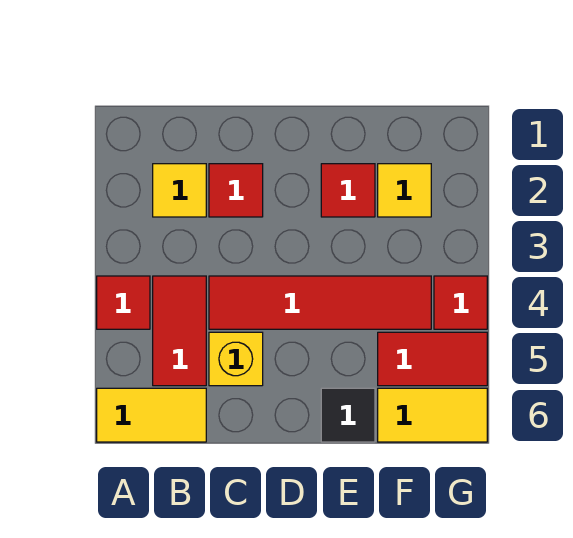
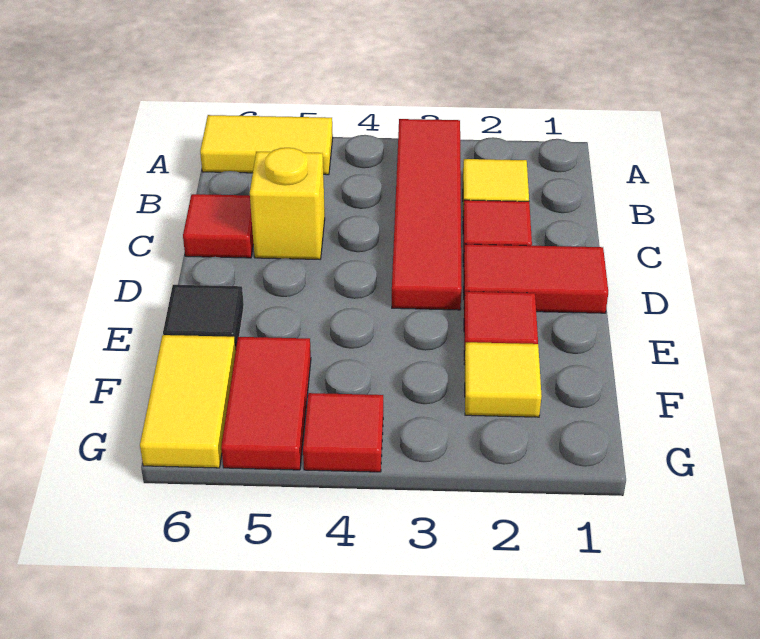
red tile A4 level 1 -> red tile C6 level 1
yellow tile A6:B6 level 1 -> yellow tile A5:A6 level 1
red tile B4:B5 level 1 -> red tile D1:D2 level 1
red tile C4:F4 level 1 -> red tile A3:D3 level 1

